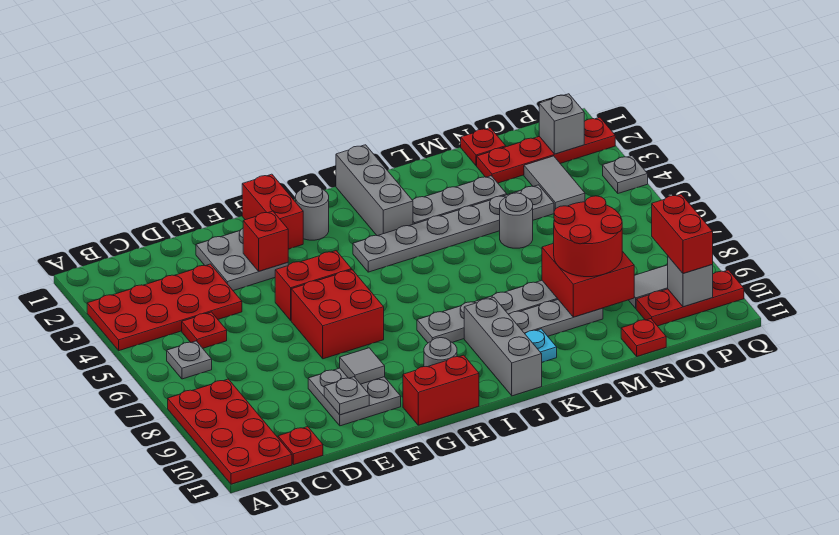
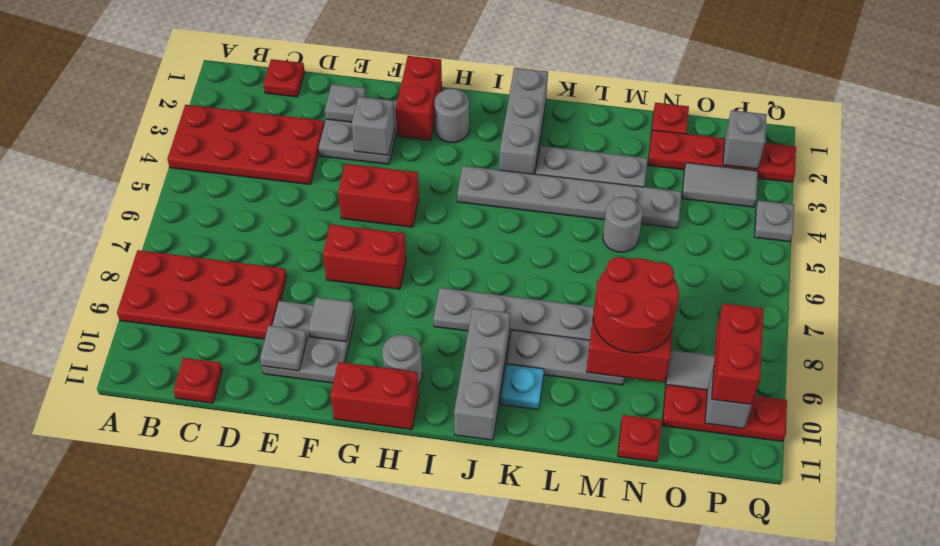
red plate A8:B11 level 1 -> red plate A8:D9 level 1
grey plate B6 level 1 -> grey plate E2 level 2
red plate C5 level 1 -> red plate C1 level 1
red brick F3 level 2 -> grey brick F3 level 2
red brick F6:G7 level 1 -> red brick F7:G7 level 1
grey tile O3:O4 level 1 -> grey tile O3:P3 level 1

